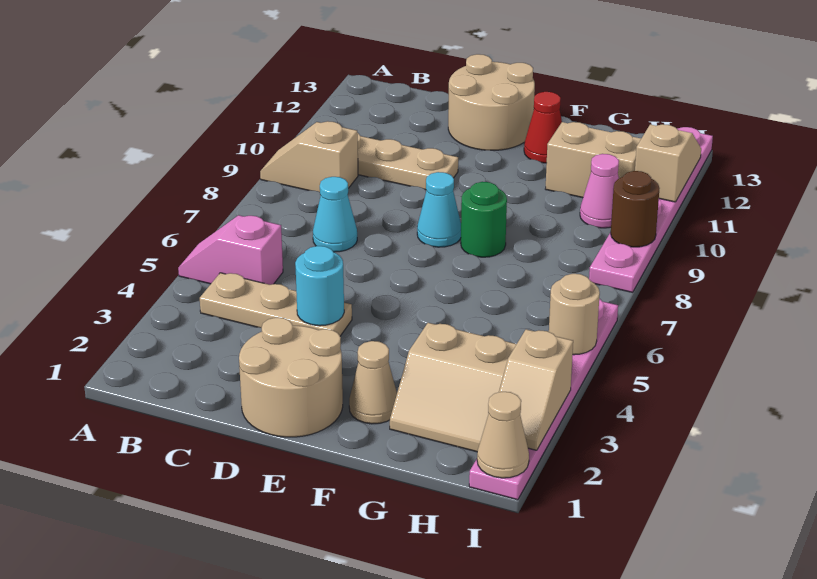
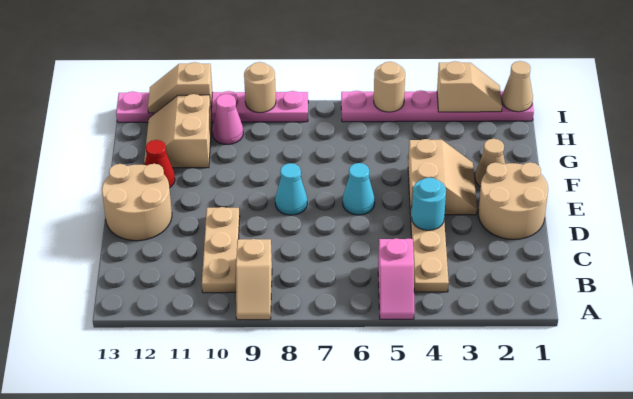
cyan cone C7 level 1 -> cyan cone E6 level 1
green round brick F8 level 1 -> none
tan slope G2:H3 level 1 top 3 -> tan slope E3:F4 level 1 top 4
brown round brick I9 level 2 -> tan round brick I9 level 2

